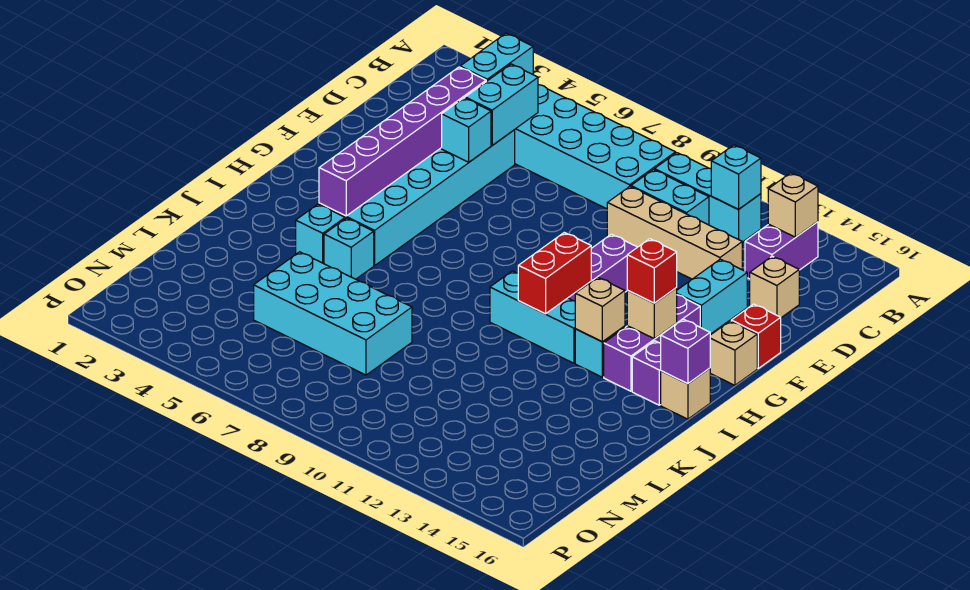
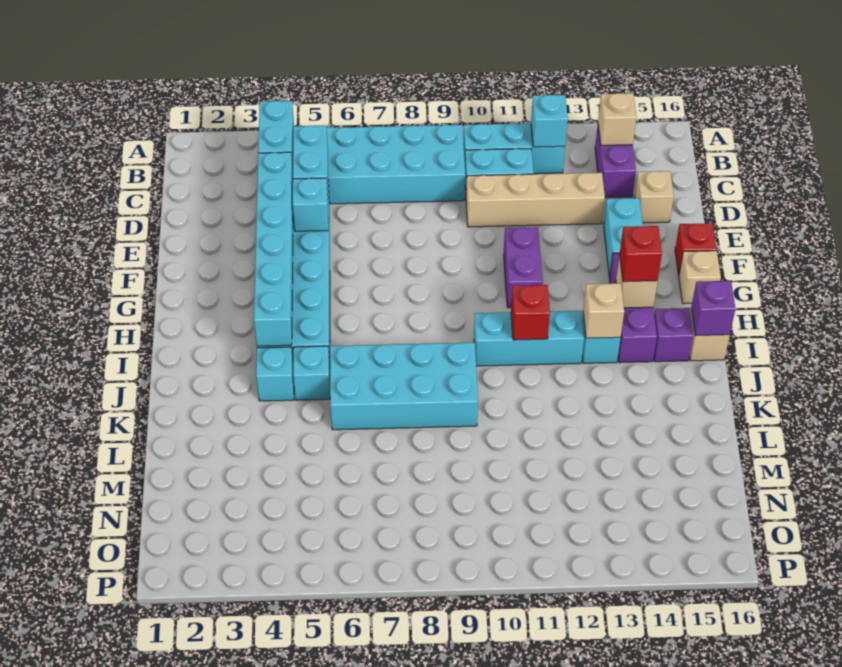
purple brick D4:I4 level 2 -> cyan brick D4:I4 level 2
red brick H11:I11 level 2 -> red brick I11 level 2
cyan brick L5:M8 level 1 -> cyan brick J6:K9 level 1

